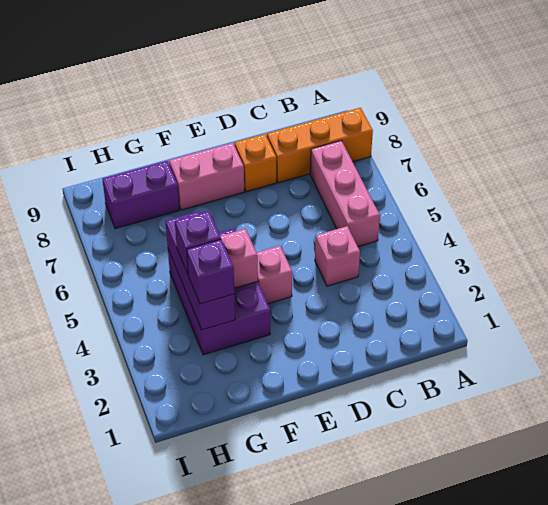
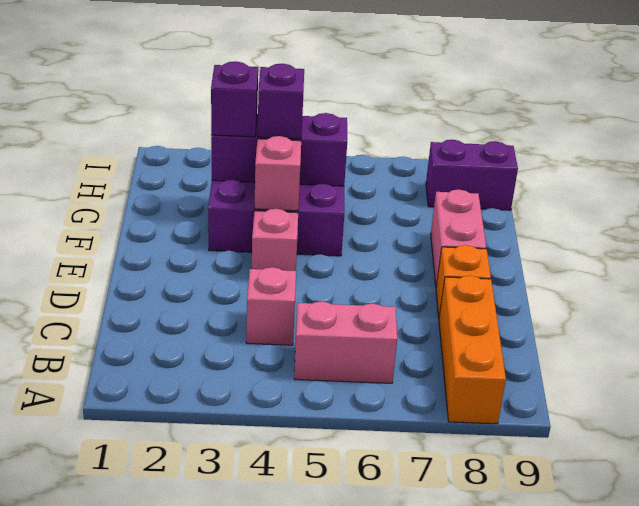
pink brick B5:B7 level 1 -> pink brick B5:B6 level 1
purple brick G8:H8 level 1 -> purple brick H8:H9 level 1

